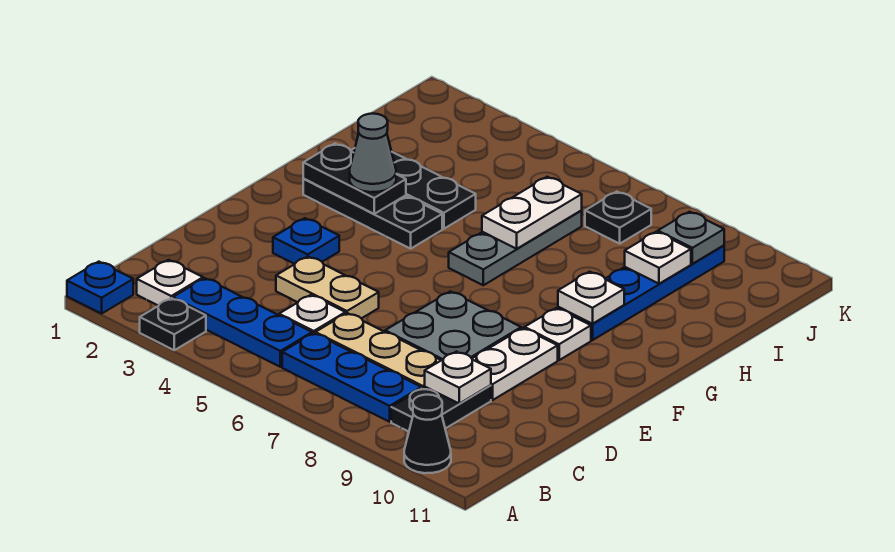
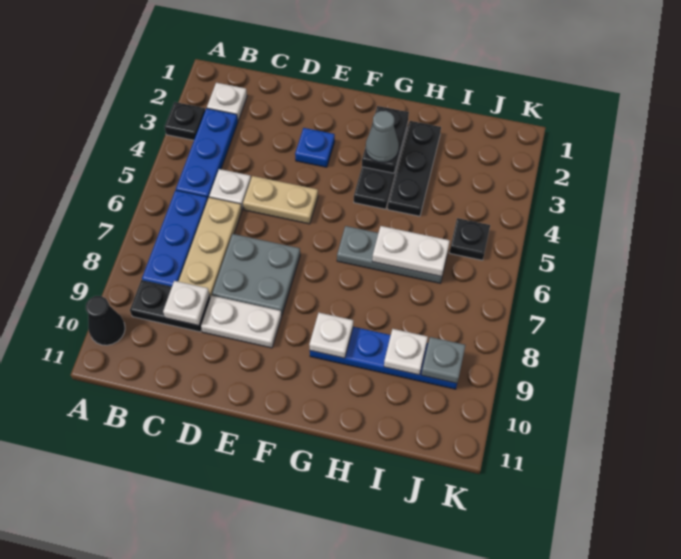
blue plate A1 level 1 -> none
tan plate D4:D5 level 1 -> tan plate D5:E5 level 1
white plate F9 level 1 -> none
black plate J7 level 1 -> black plate J5 level 1

